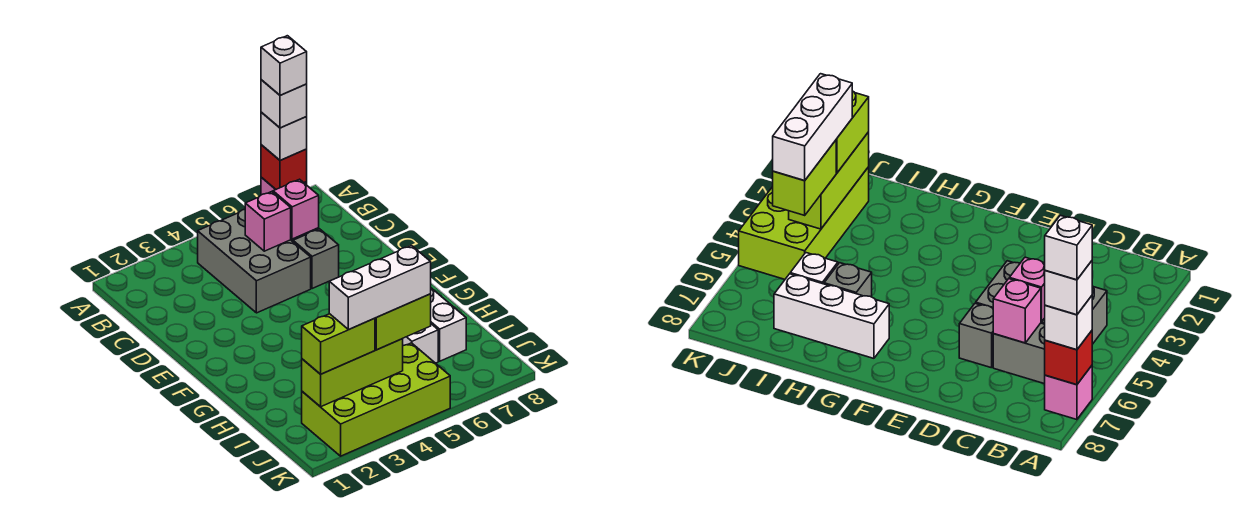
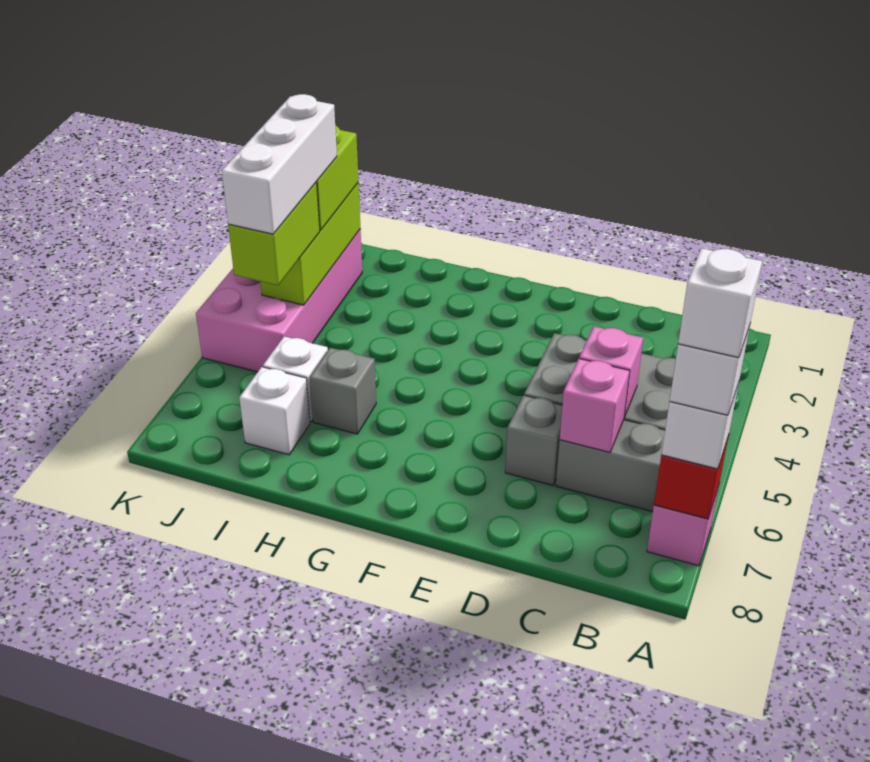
white brick G7:I7 level 1 -> white brick I7 level 1
lime brick J2:K5 level 1 -> pink brick J2:K5 level 1

